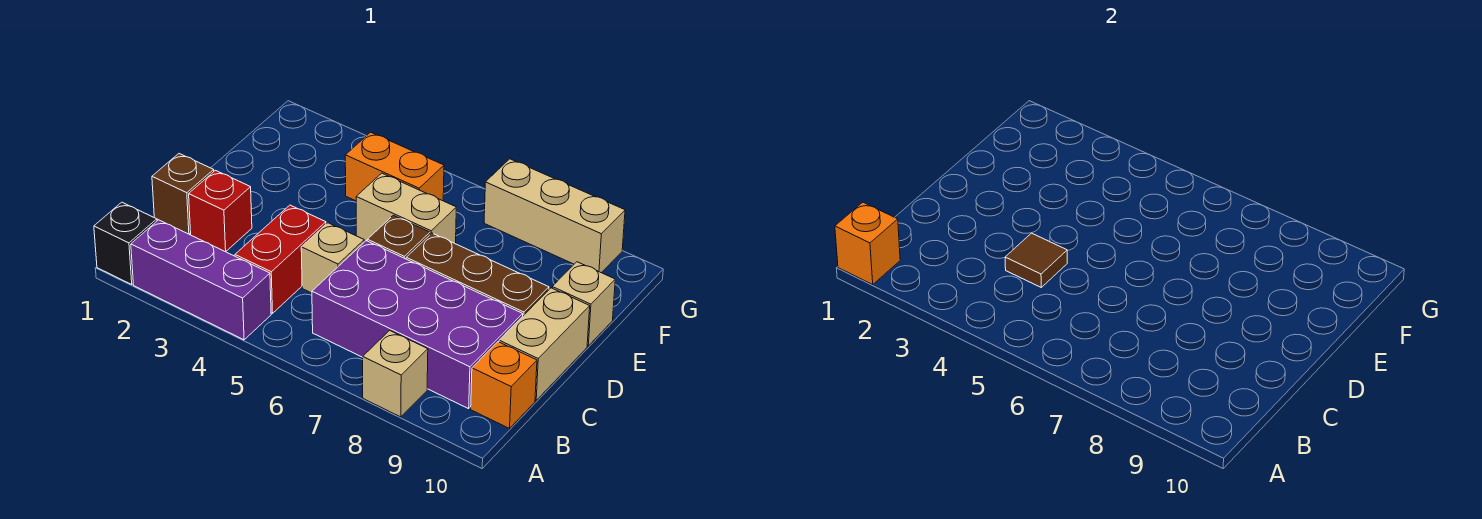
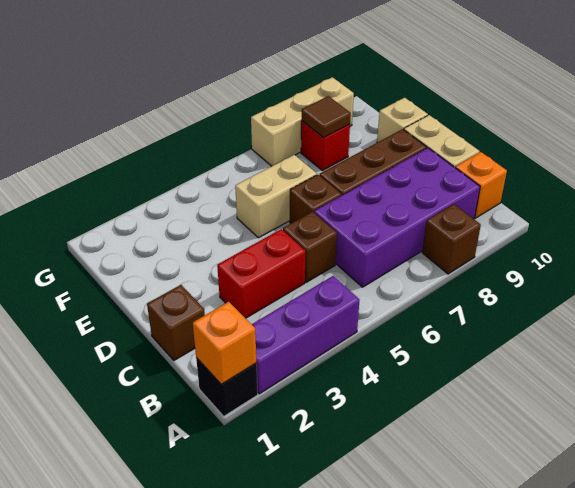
tan brick A8 level 1 -> brown brick A8 level 1
red brick B4:C4 level 1 -> red brick C3:C4 level 1
red brick C2 level 1 -> red brick F8 level 1
brown tile C4 level 2 -> brown tile F8 level 2
tan brick C5 level 1 -> brown brick C5 level 1
orange brick F4:F5 level 1 -> none

